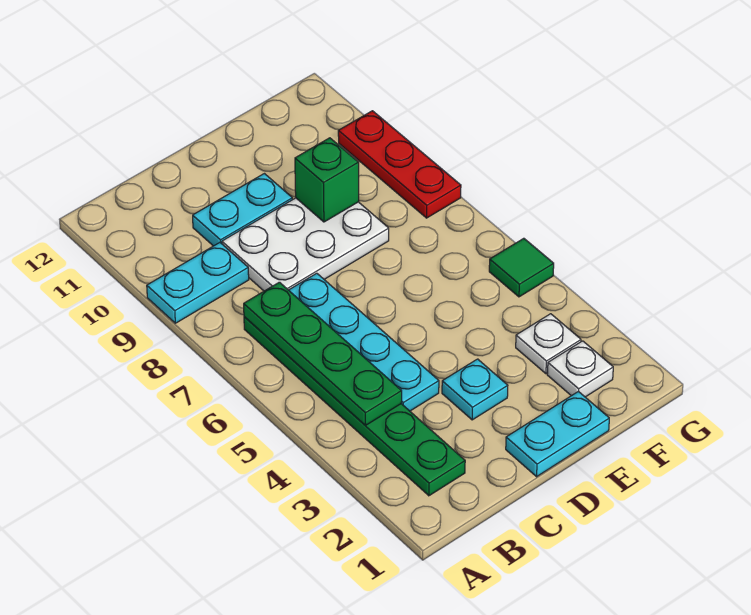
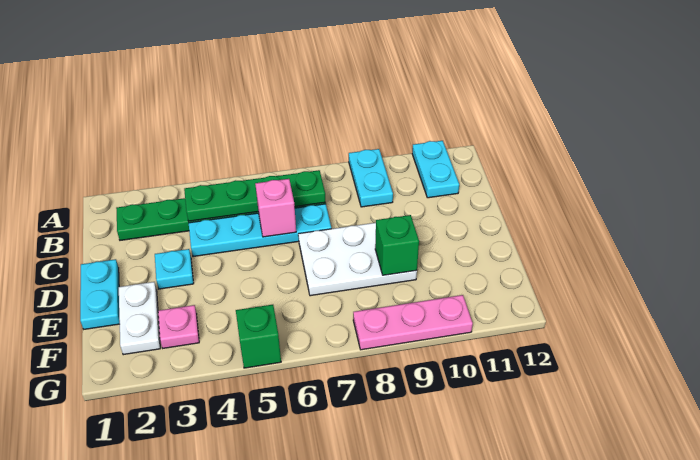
none -> pink brick C6 level 2
white plate C8:E9 level 1 -> white plate D7:E9 level 1
cyan plate C10:D10 level 1 -> cyan plate A11:B11 level 1
white plate F2 level 1 -> white plate E2:F2 level 1
white plate F3 level 1 -> pink plate F3 level 1
green tile G5 level 1 -> green brick G5 level 1
red plate G8:G10 level 1 -> pink plate G8:G10 level 1

